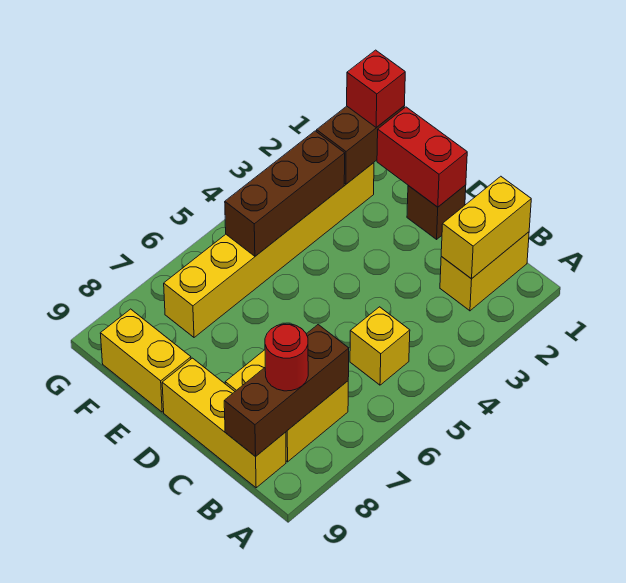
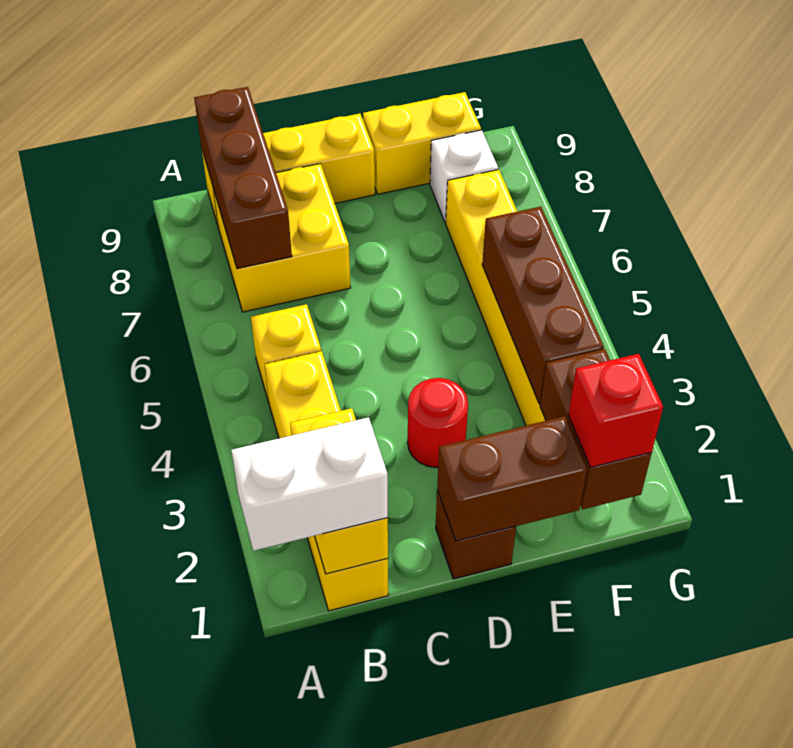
none -> white brick A1:B1 level 3
yellow brick B1:B2 level 1 -> yellow brick B1:B4 level 1
red round brick B8 level 3 -> red round brick D3 level 1
red brick D1:E1 level 2 -> brown brick D1:E1 level 2
none -> white brick F8 level 1

